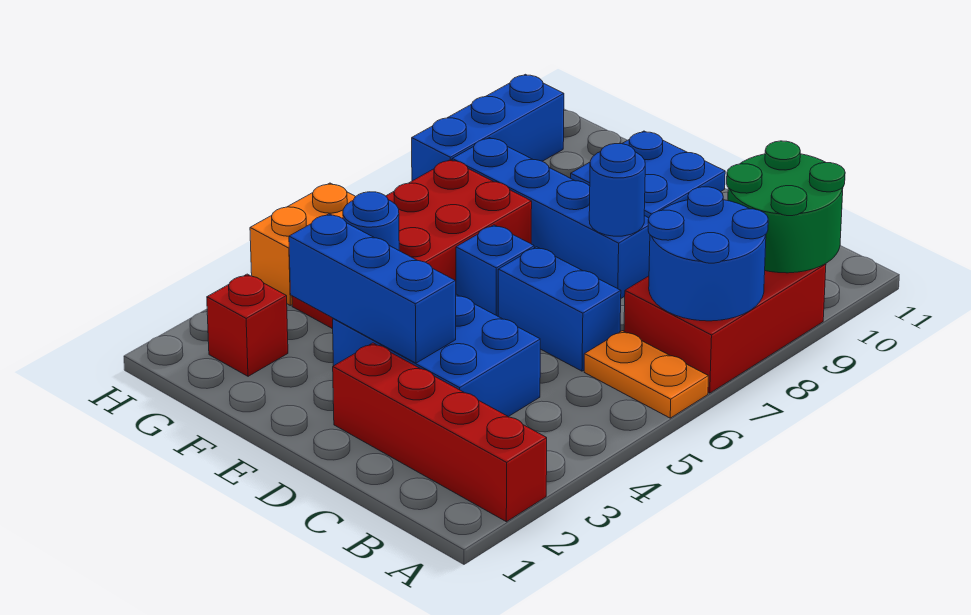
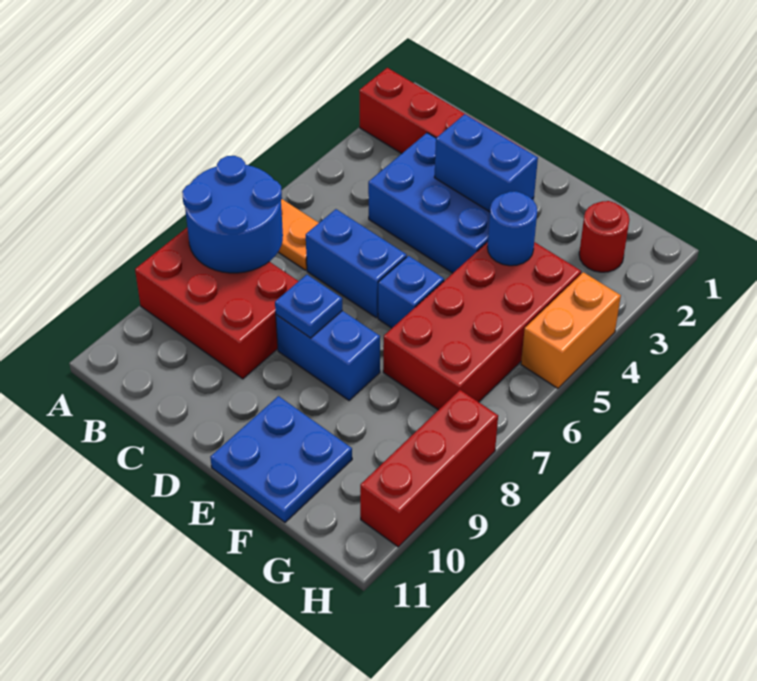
red brick A7:B9 level 1 -> red brick A8:C9 level 1
green round brick A9:B10 level 2 -> none
blue brick D3:F3 level 2 -> blue brick D3:E3 level 2
blue brick D8:G8 level 1 -> blue brick D8:E8 level 1
blue round brick D8 level 2 -> blue plate D8 level 2
red brick G2 level 1 -> red round brick G2 level 1
blue brick H8:H10 level 1 -> red brick H8:H10 level 1

